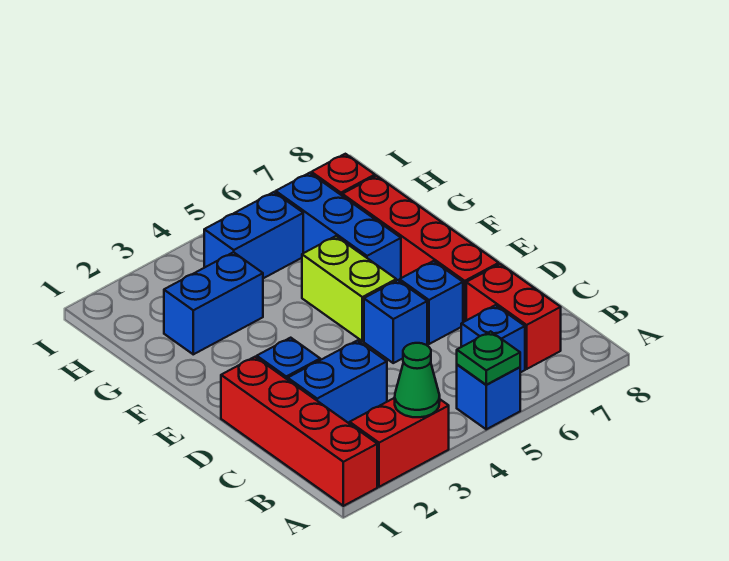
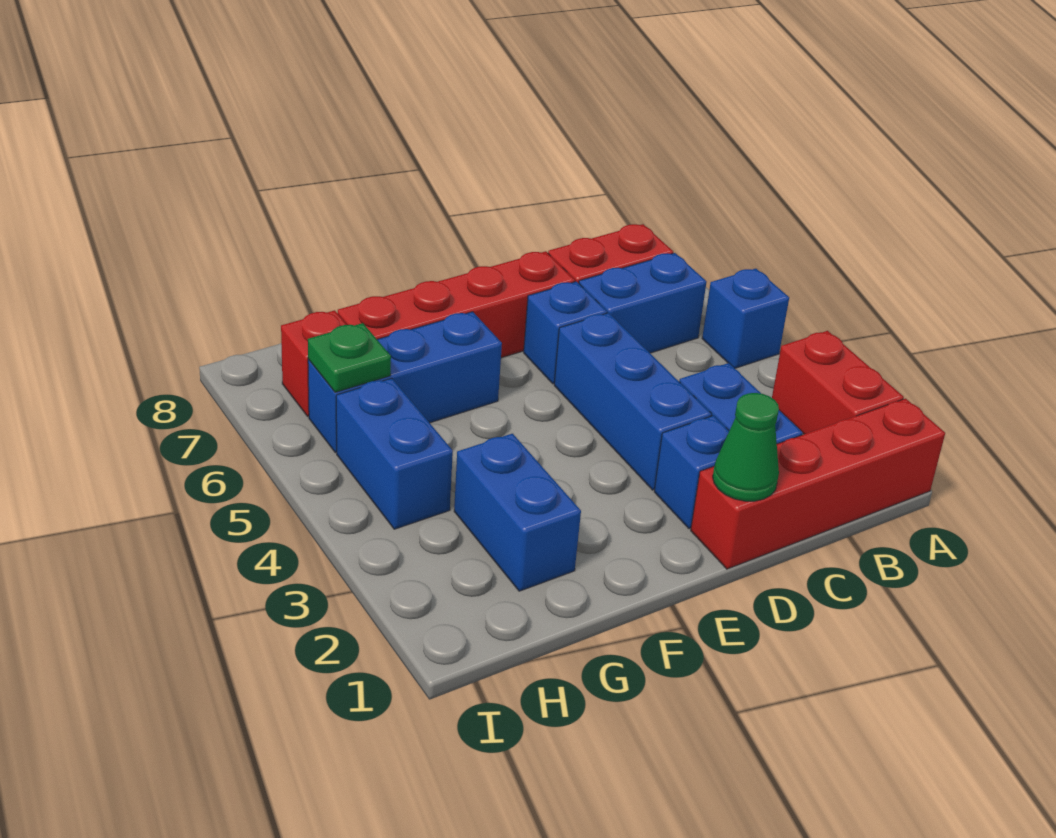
green cone A3 level 2 -> green cone D1 level 2
green plate A5 level 2 -> green plate H6 level 2
blue brick B6 level 1 -> blue brick B6:C6 level 1
blue brick D5 level 1 -> blue brick D3:D5 level 1
lime brick E5:F5 level 1 -> none

